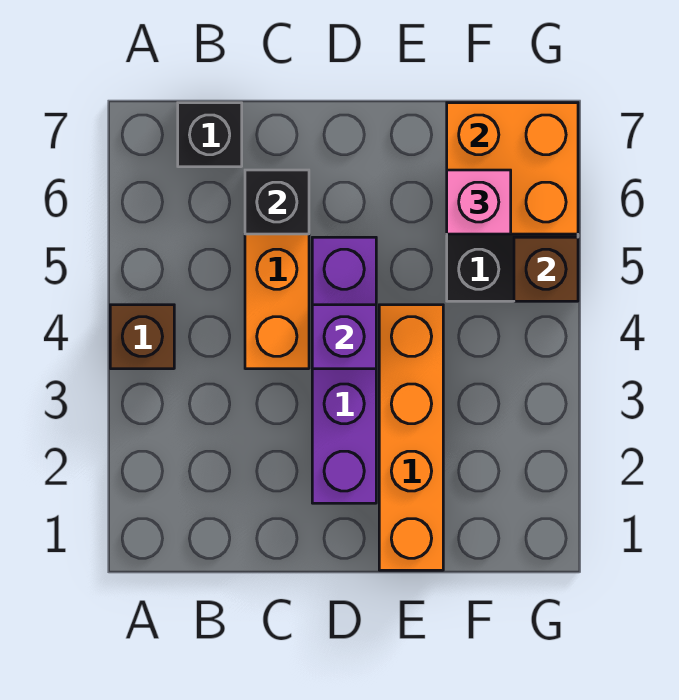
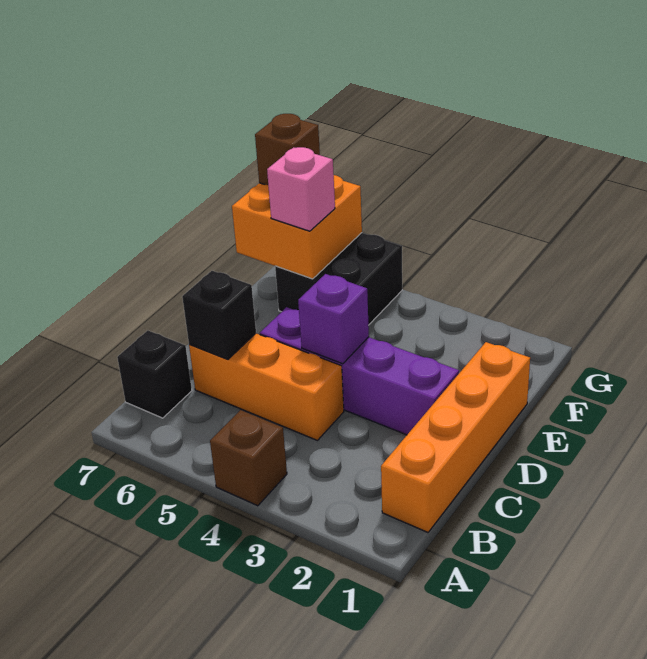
orange brick E1:E4 level 1 -> orange brick B1:E1 level 1
brown brick G5 level 2 -> brown brick G7 level 3

